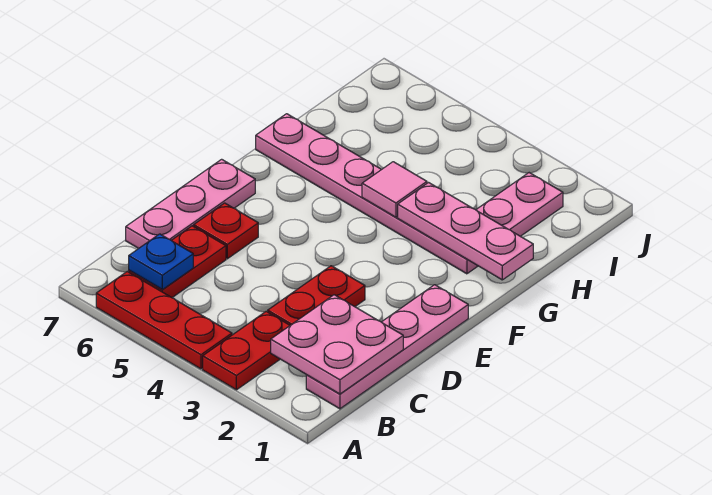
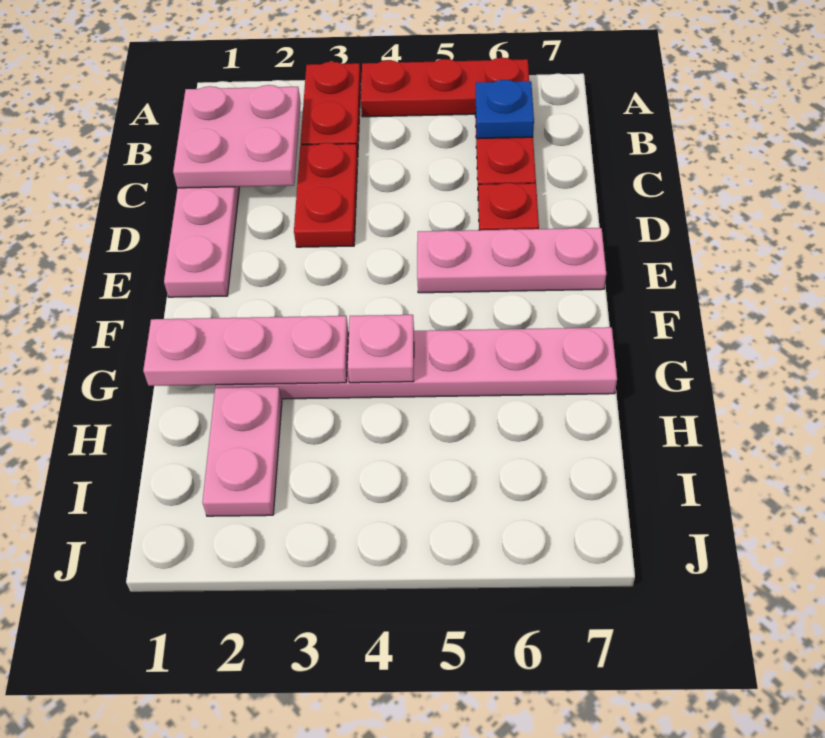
pink plate C7:E7 level 1 -> pink plate E5:E7 level 1
pink tile G4 level 2 -> pink plate G4 level 2

